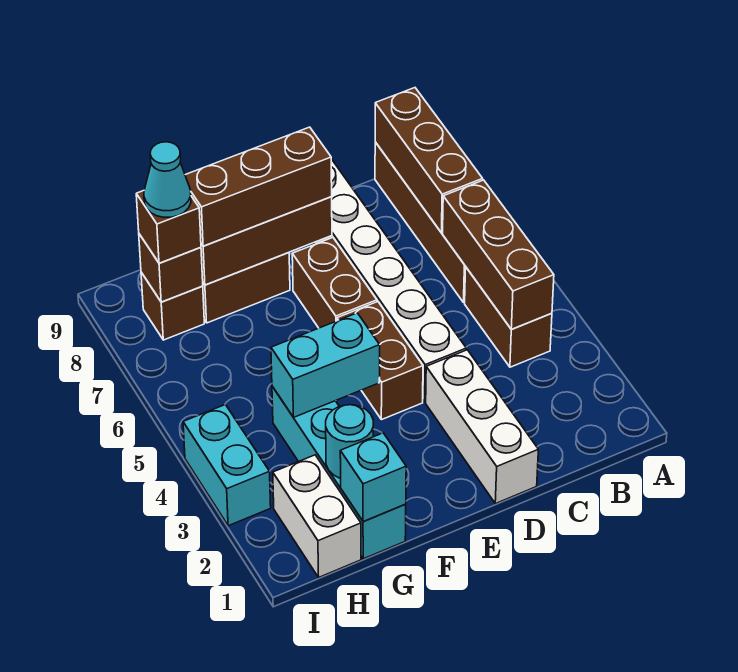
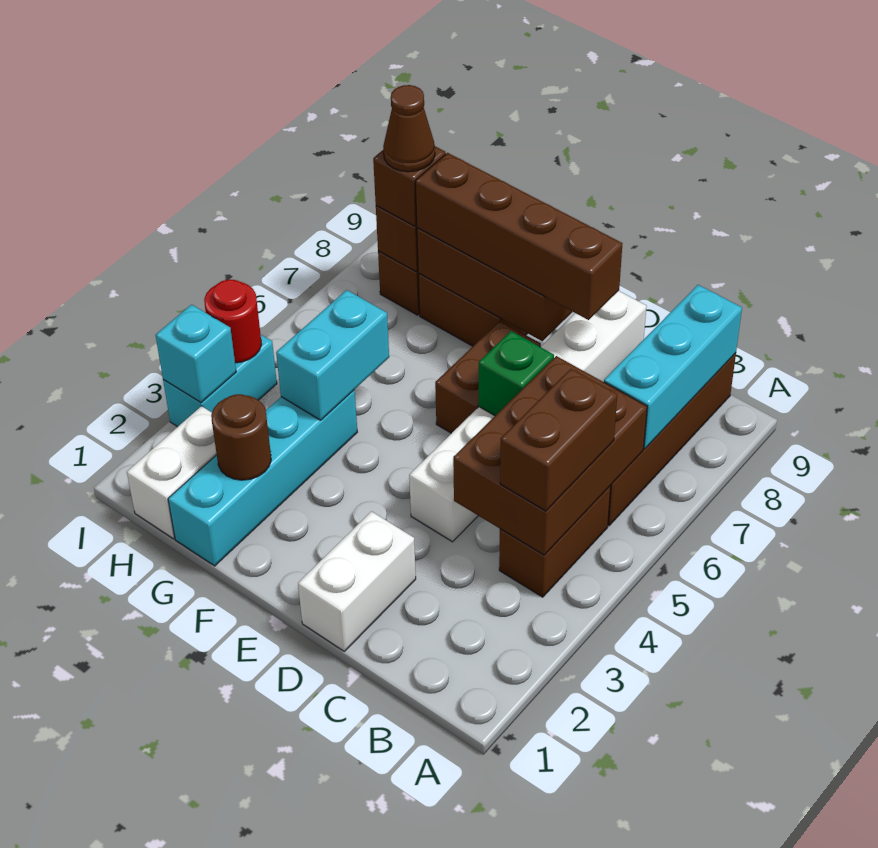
brown brick B4:B6 level 2 -> brown brick B4:C6 level 2
brown brick B7:B9 level 2 -> cyan brick B7:B9 level 2
white brick D1:D3 level 1 -> white brick D1:D2 level 1
none -> green brick D6 level 2
brown brick E4:E5 level 1 -> brown brick B4:B5 level 3
brown brick E8:G8 level 3 -> brown brick D8:G8 level 3
cyan brick F4:G4 level 2 -> cyan brick G4:G5 level 2
cyan brick G1 level 2 -> cyan brick I3 level 2
cyan round brick G2 level 2 -> brown round brick G2 level 2
cyan cone H8 level 4 -> brown cone H8 level 4
none -> red round brick I4 level 2

